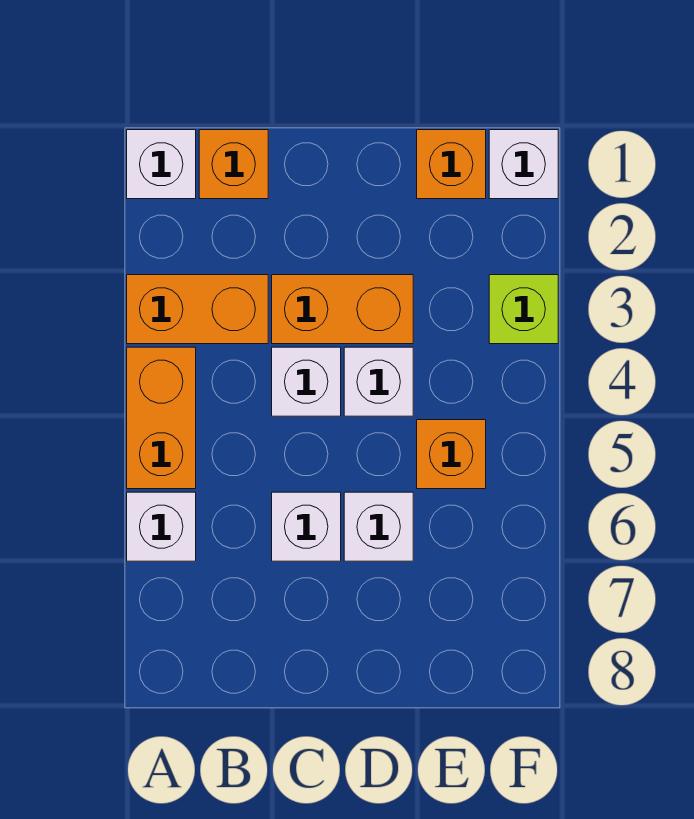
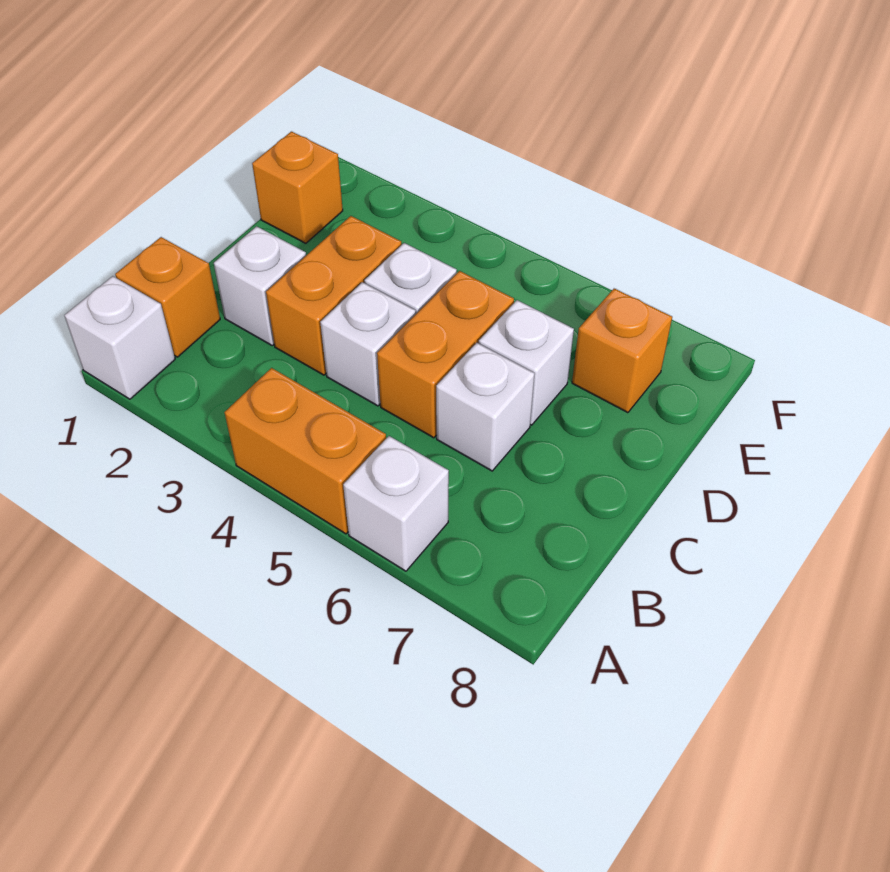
orange brick A3:B3 level 1 -> orange brick C5:D5 level 1
orange brick E5 level 1 -> orange brick E7 level 1
white brick F1 level 1 -> white brick C2 level 1
lime brick F3 level 1 -> none

